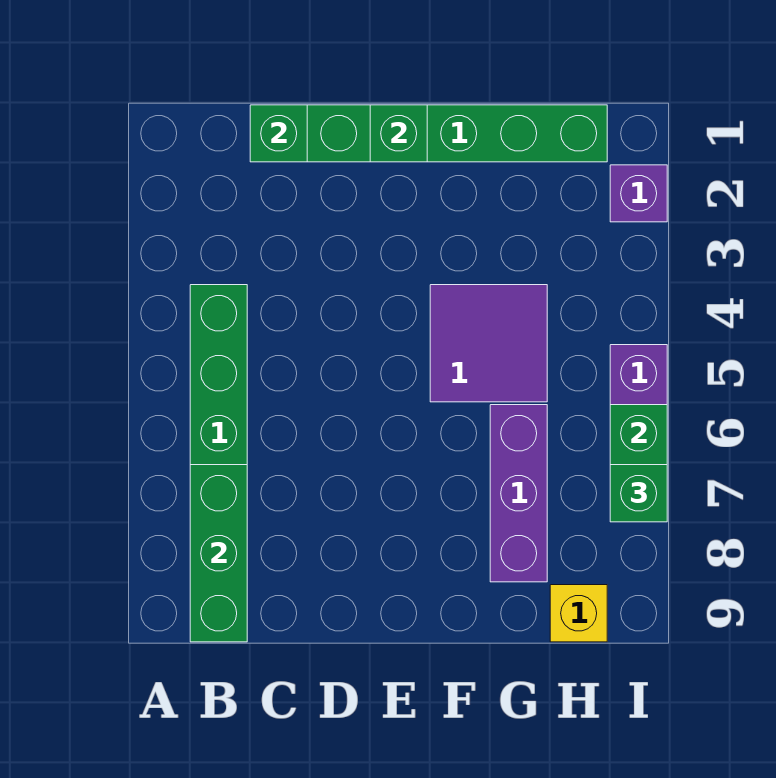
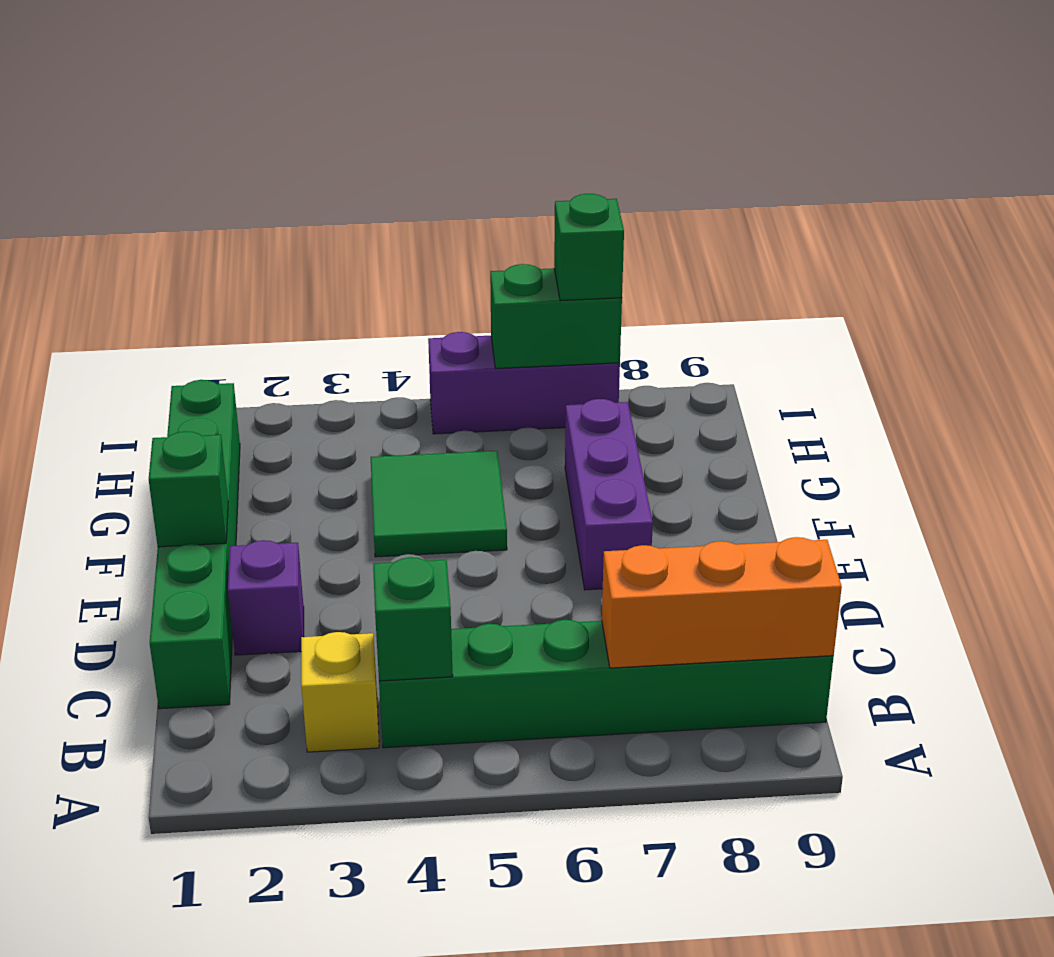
green brick B7:B9 level 2 -> orange brick B7:B9 level 2
green brick C1 level 2 -> green brick B4 level 2
purple tile F4:G5 level 1 -> green tile F4:G5 level 1
purple brick G6:G8 level 1 -> purple brick E7:G7 level 1
yellow brick H9 level 1 -> yellow brick B3 level 1
purple brick I2 level 1 -> purple brick D2 level 1

